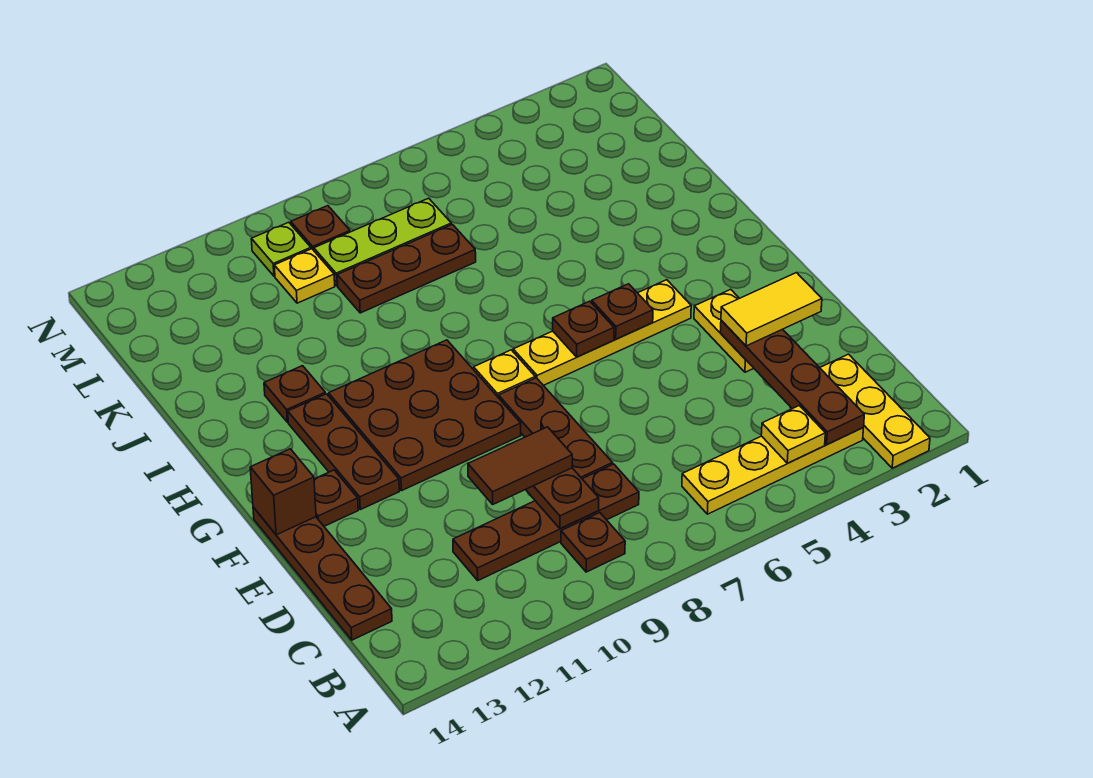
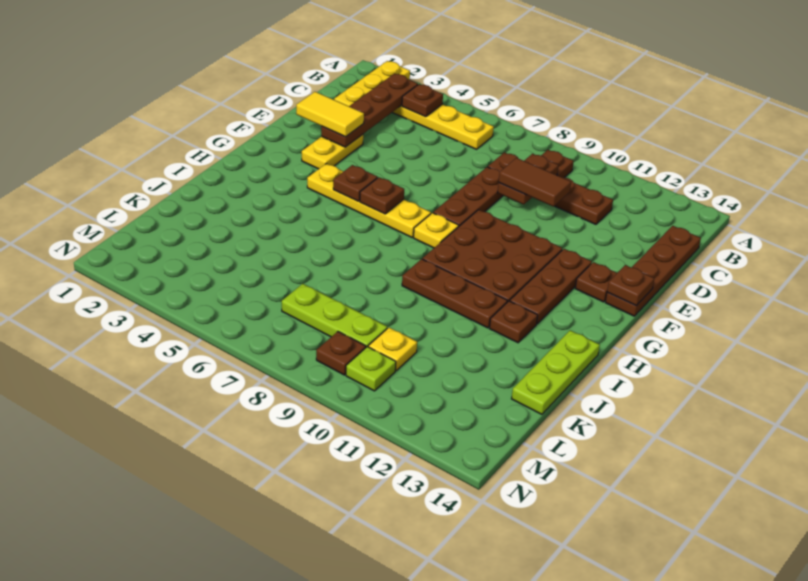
yellow plate B4 level 2 -> brown plate B4 level 2
brown brick F14 level 2 -> brown plate F14 level 2
none -> lime plate I14:K14 level 1
brown plate K7:K9 level 1 -> brown plate I9:I11 level 1

